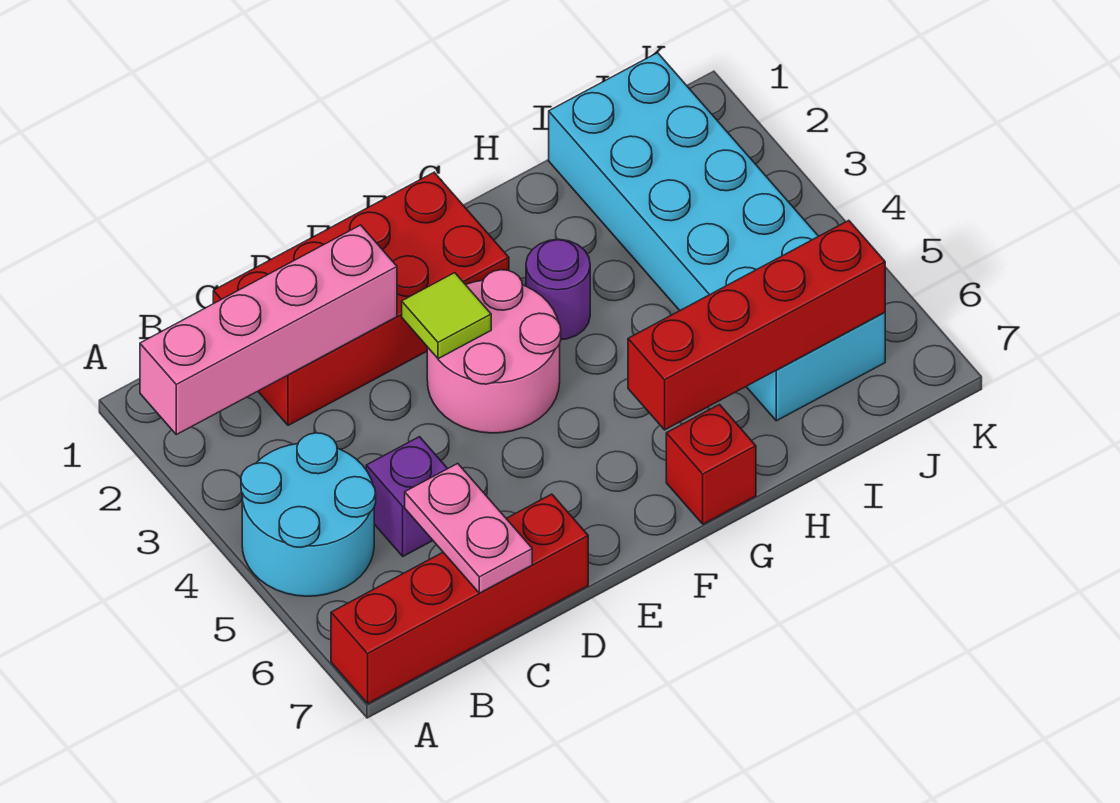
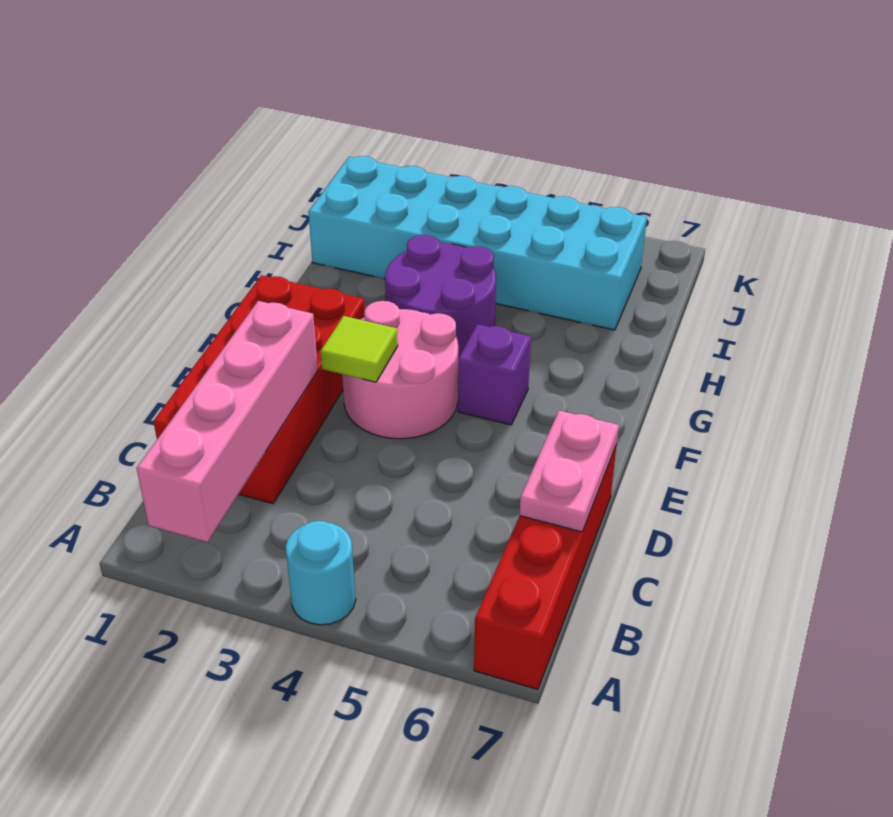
cyan round brick A4:B5 level 1 -> cyan round brick A4 level 1
purple brick C5 level 1 -> purple brick F5 level 1
pink plate C6:C7 level 2 -> pink plate C7:D7 level 2
purple round brick G3 level 1 -> purple round brick G3:H4 level 1
red brick G6:J6 level 2 -> none
red brick G7 level 1 -> none

